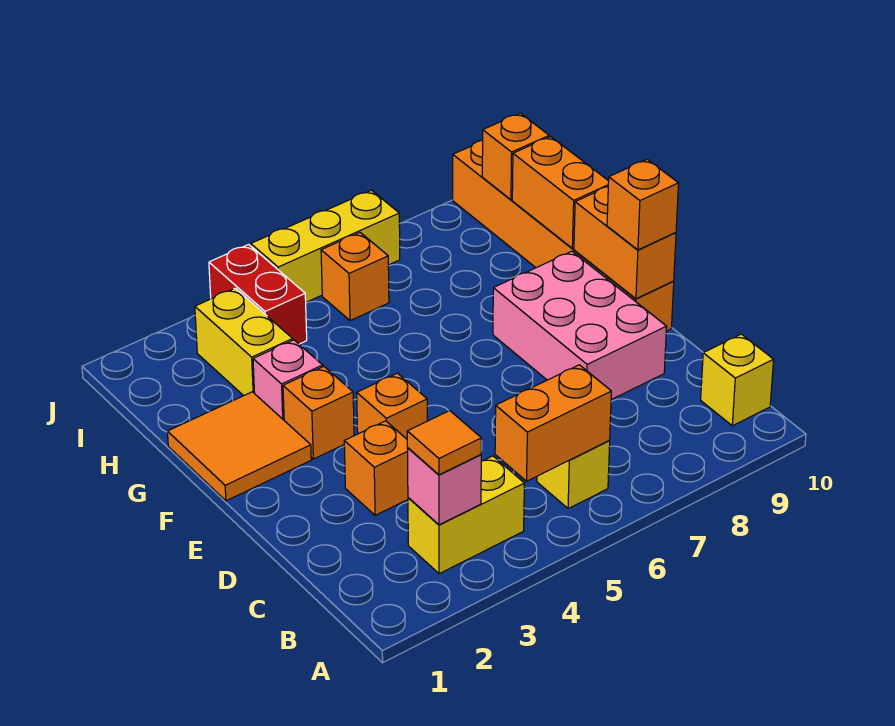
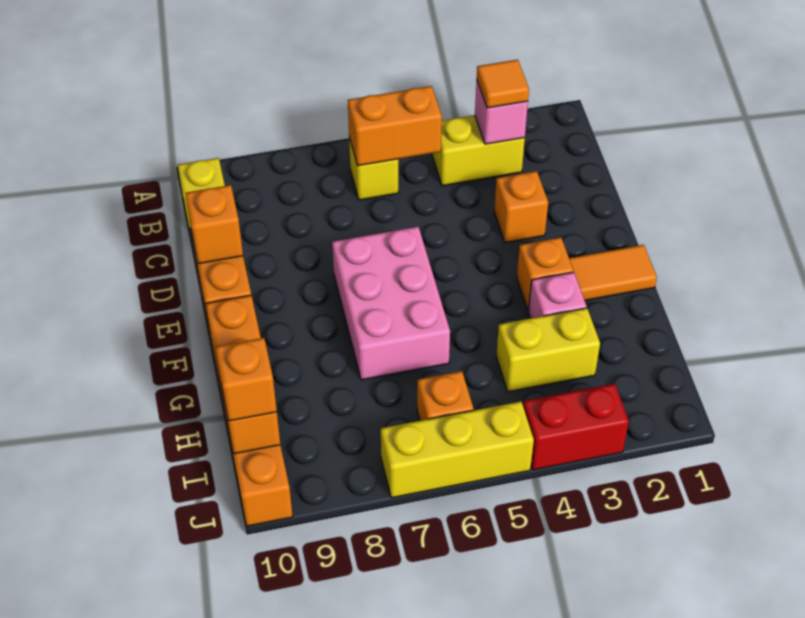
pink brick D8:F9 level 1 -> pink brick E6:G7 level 1
orange brick E4 level 1 -> orange brick I10 level 3
orange tile F1:G2 level 1 -> orange tile F1:F2 level 1
yellow brick H3:I3 level 1 -> yellow brick H3:H4 level 1
red brick I4:J4 level 1 -> red brick J3:J4 level 1

